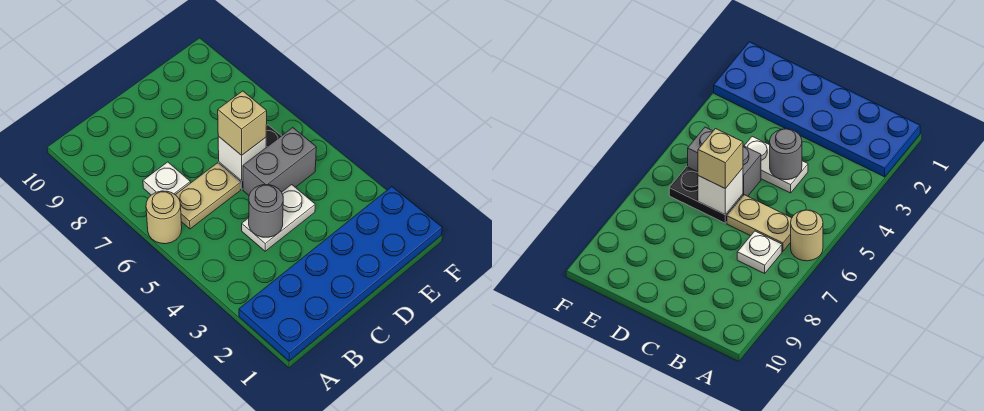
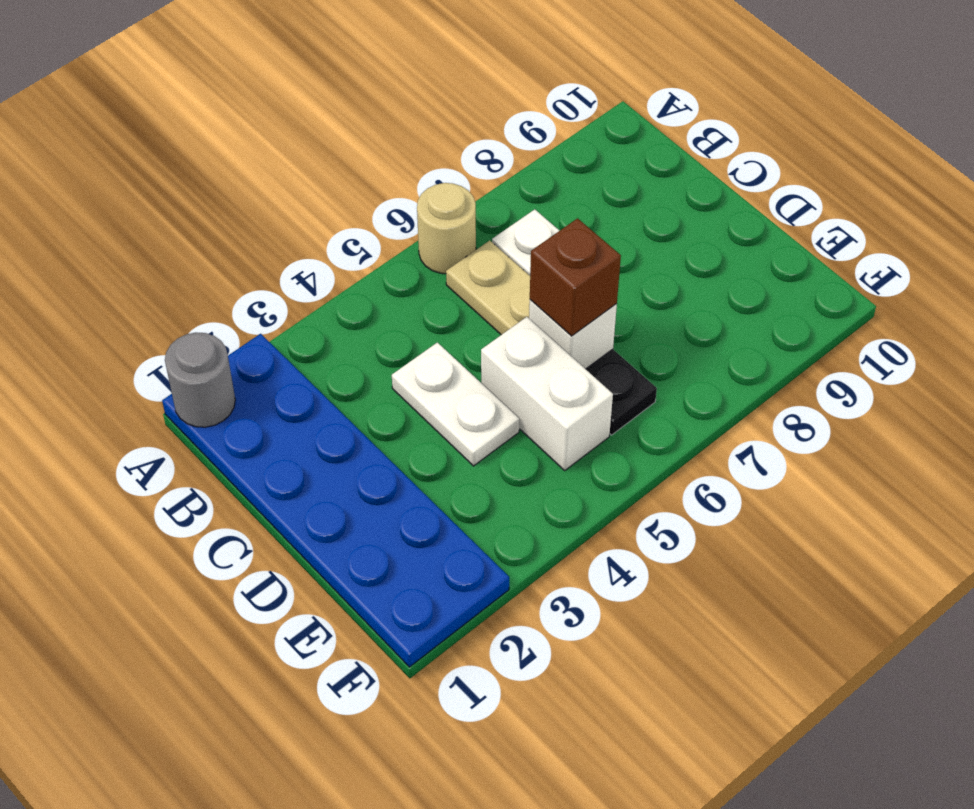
grey round brick C4 level 2 -> grey round brick A1 level 2
grey brick D5:E5 level 1 -> white brick D5:E5 level 1
tan brick D6 level 3 -> brown brick D6 level 3

